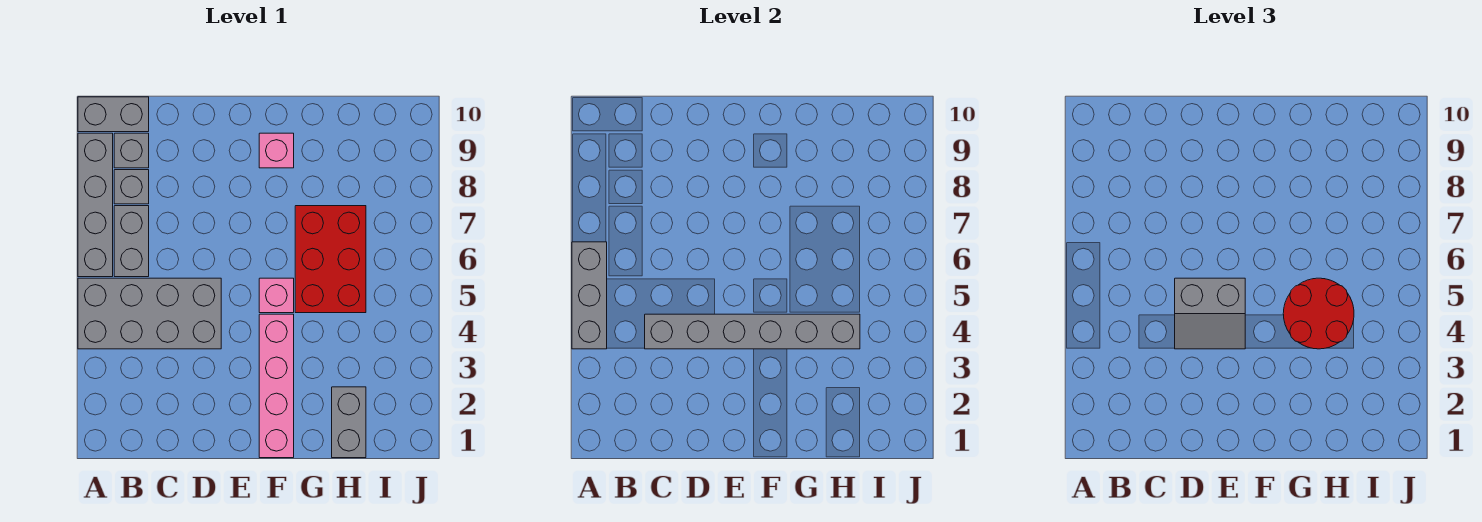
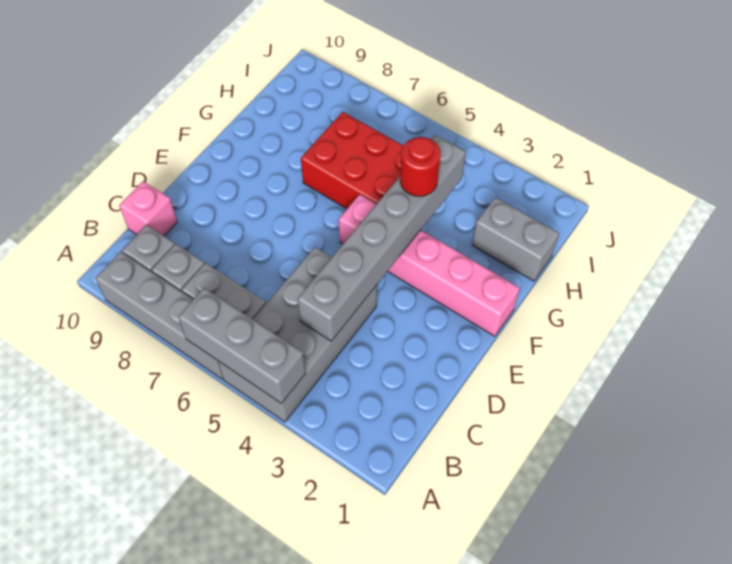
grey brick A10:B10 level 1 -> none
grey slope D4:E5 level 3 top 5 -> none
pink brick F9 level 1 -> pink brick C10 level 1
red round brick G4:H5 level 3 -> red round brick G4 level 3

